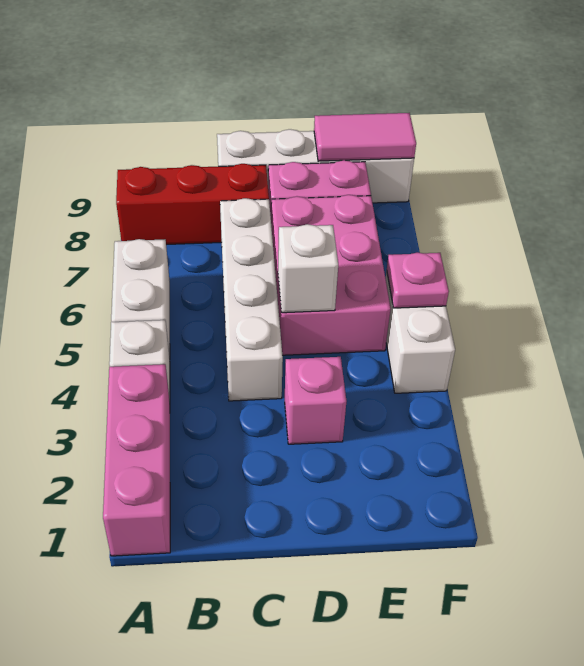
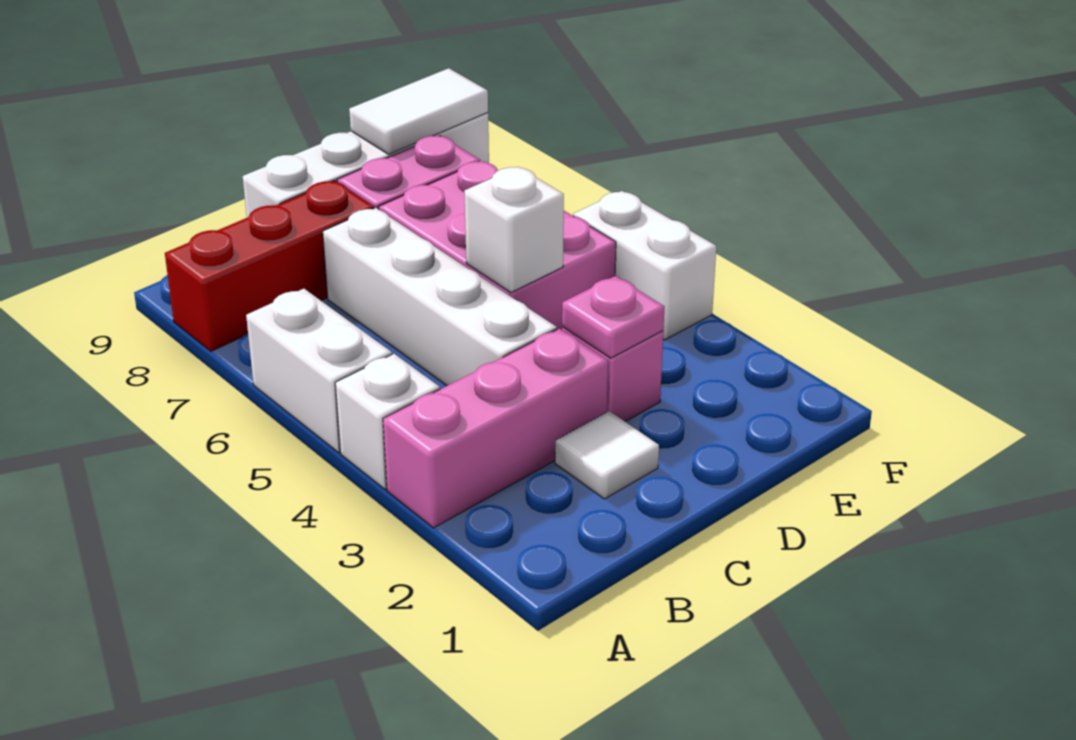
pink brick A1:A3 level 1 -> pink brick A3:C3 level 1
none -> white tile C2 level 1
pink tile E9:F9 level 2 -> white tile E9:F9 level 2
pink plate F5 level 2 -> pink plate D3 level 2

